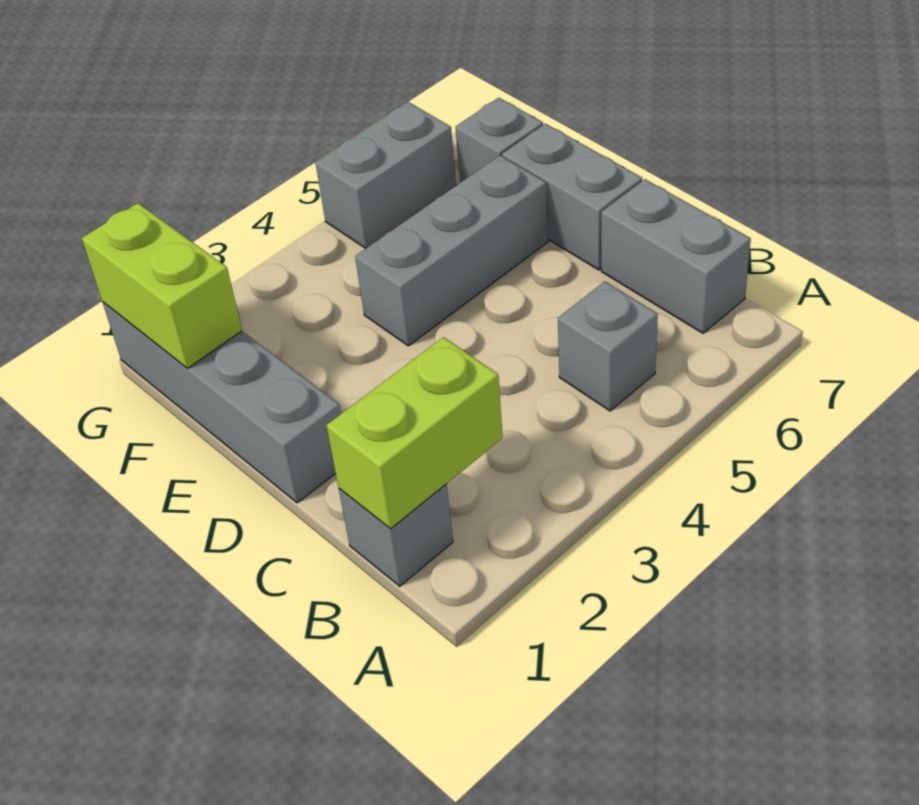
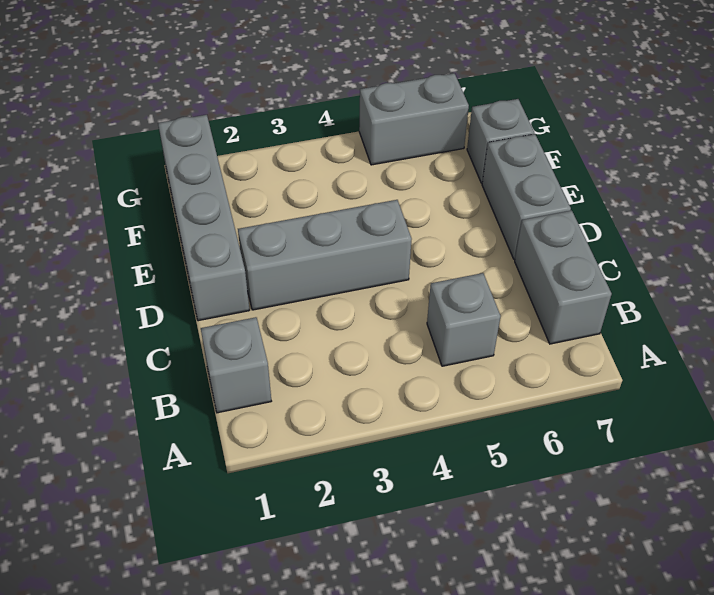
lime brick B1:B2 level 2 -> none
grey brick E4:E6 level 1 -> grey brick D2:D4 level 1
lime brick F1:G1 level 2 -> none

